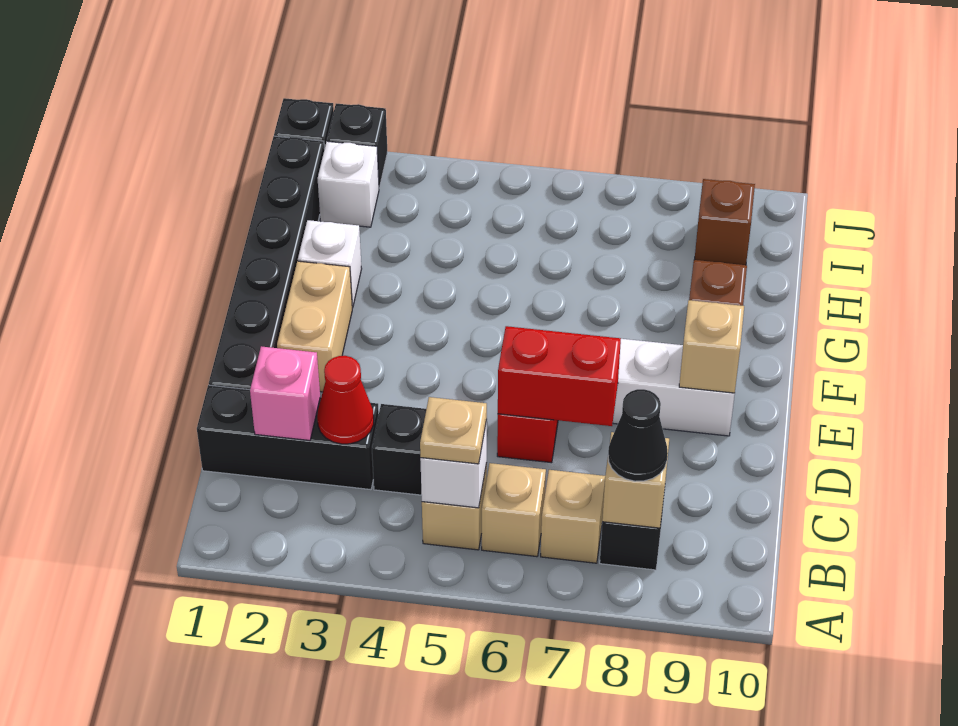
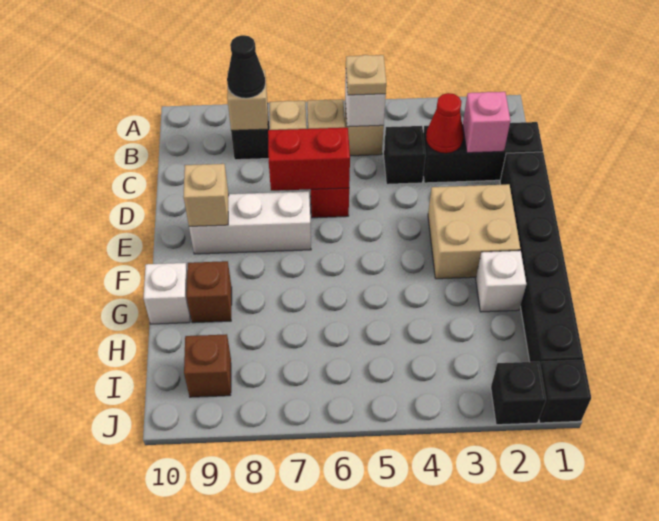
tan brick E2:F2 level 1 -> tan brick E2:F3 level 1
white brick I2 level 1 -> white brick G10 level 1

